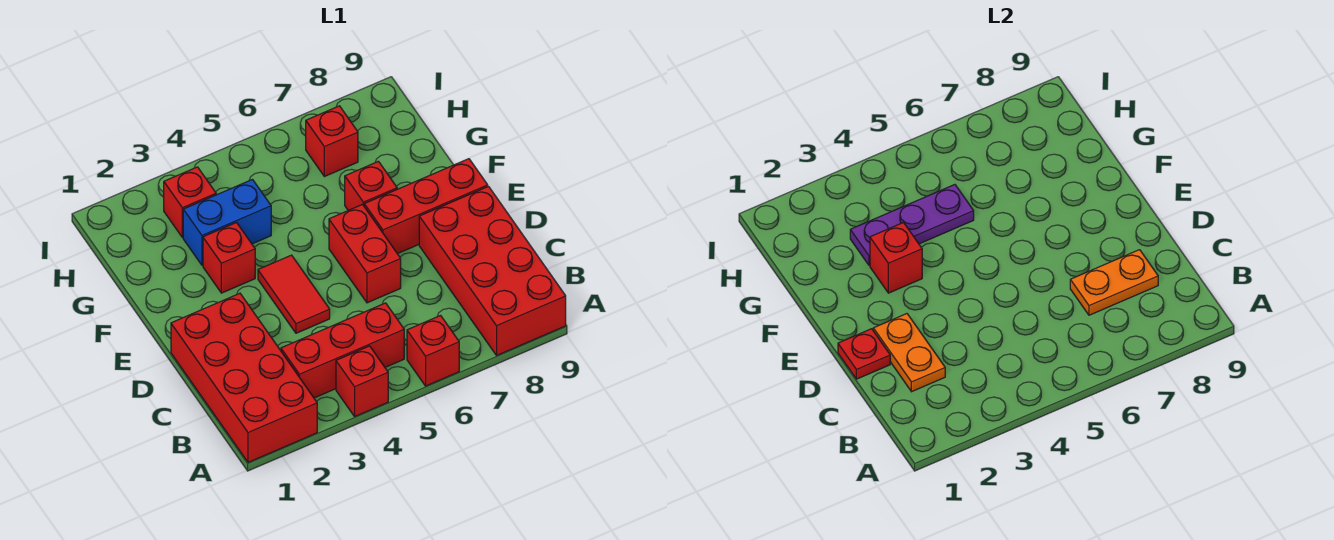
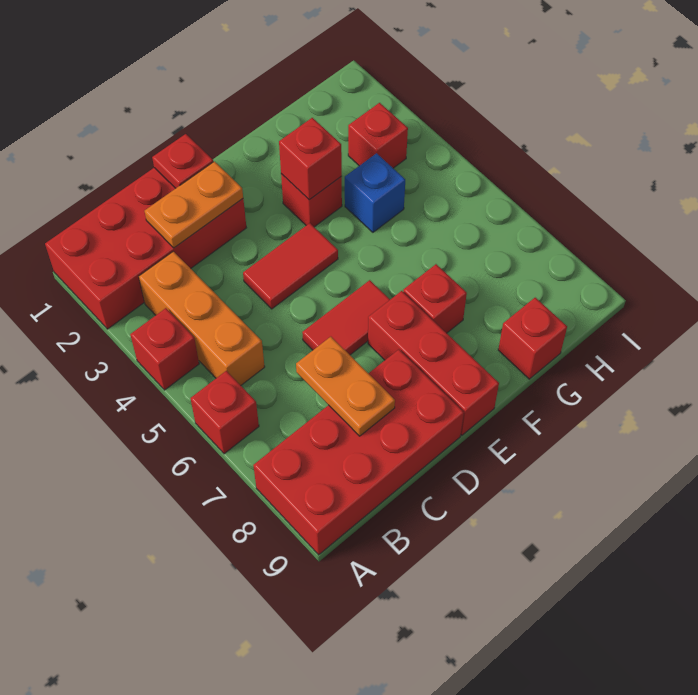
red brick B3:B5 level 1 -> orange brick B3:B5 level 1
red brick D6:E6 level 1 -> red tile D6:E6 level 1
blue brick G3:G4 level 1 -> blue brick G4 level 1
purple plate G3:G5 level 2 -> none
red brick H7 level 1 -> red brick G9 level 1

